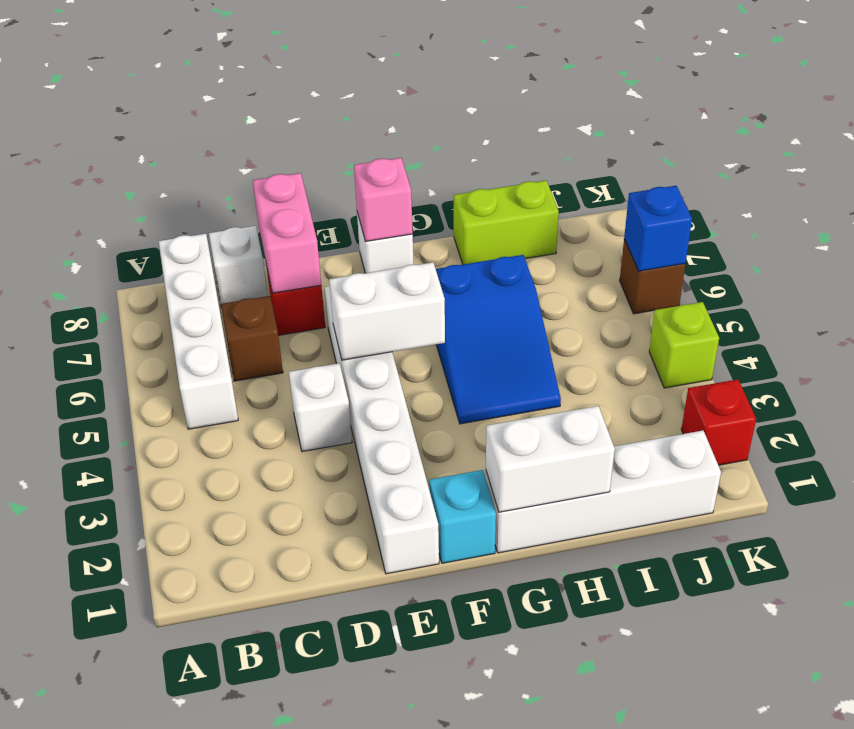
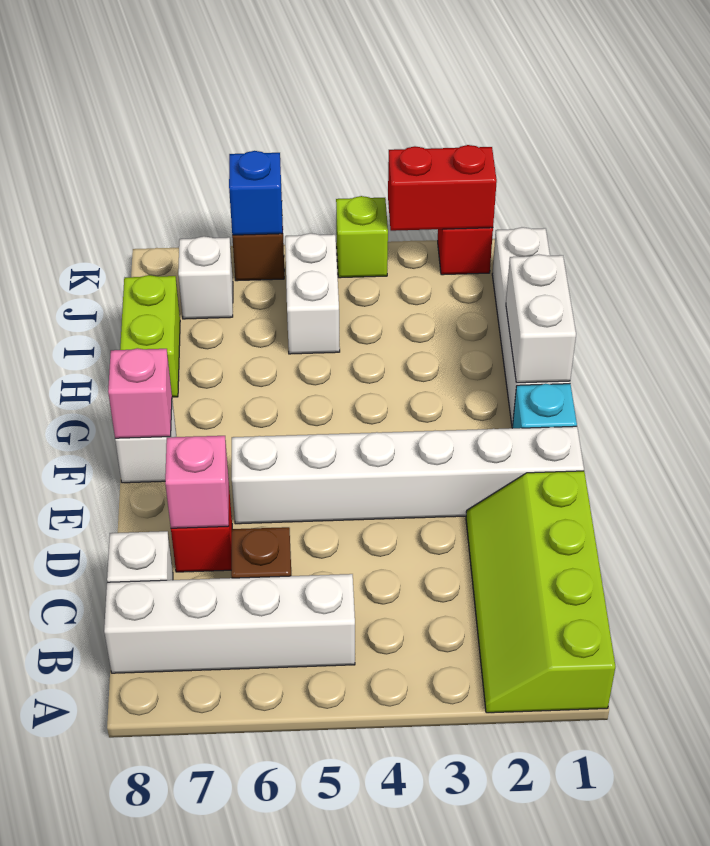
none -> lime slope A1:D2 level 1 top 1
white brick D4 level 1 -> white brick J7 level 1
pink brick D7:D8 level 2 -> pink brick D7 level 2
white brick E5:F5 level 2 -> white brick I5:J5 level 1
blue slope G4:H6 level 1 top 6 -> none
none -> red brick K2:K3 level 2

